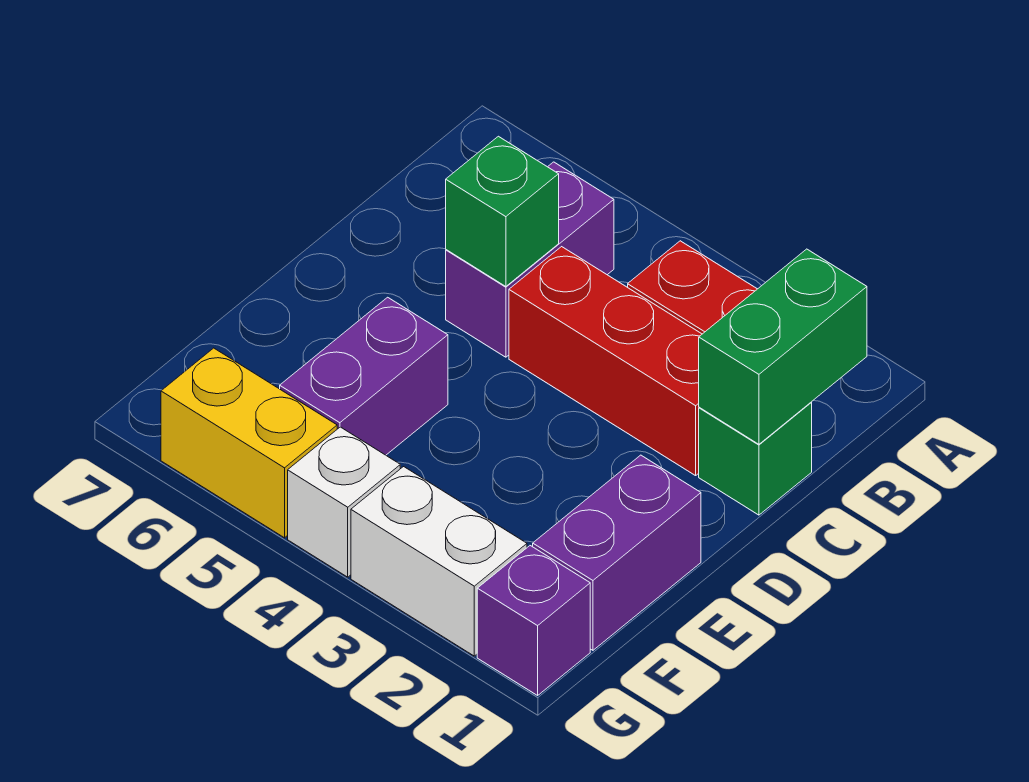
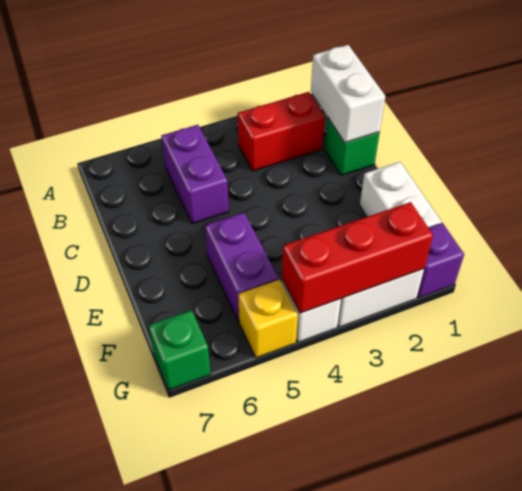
green brick B1:C1 level 2 -> white brick B1:C1 level 2
red brick C2:C4 level 1 -> red brick G2:G4 level 2
green brick C5 level 2 -> green brick G7 level 1
purple brick E1:F1 level 1 -> white brick E1:F1 level 1
yellow brick G5:G6 level 1 -> yellow brick G5 level 1

